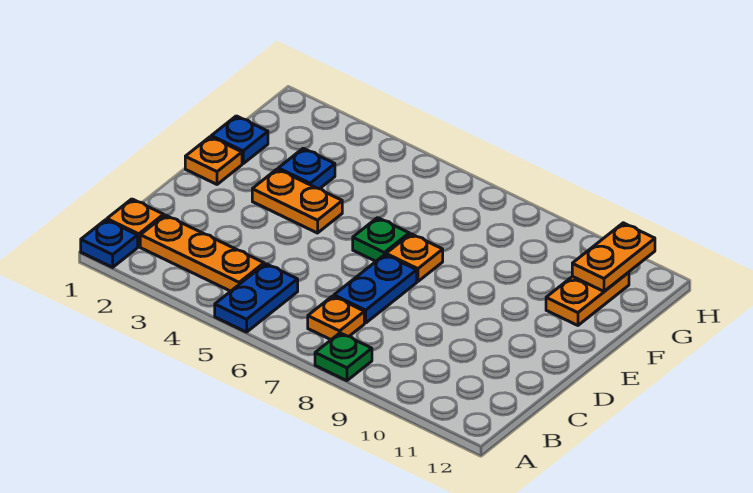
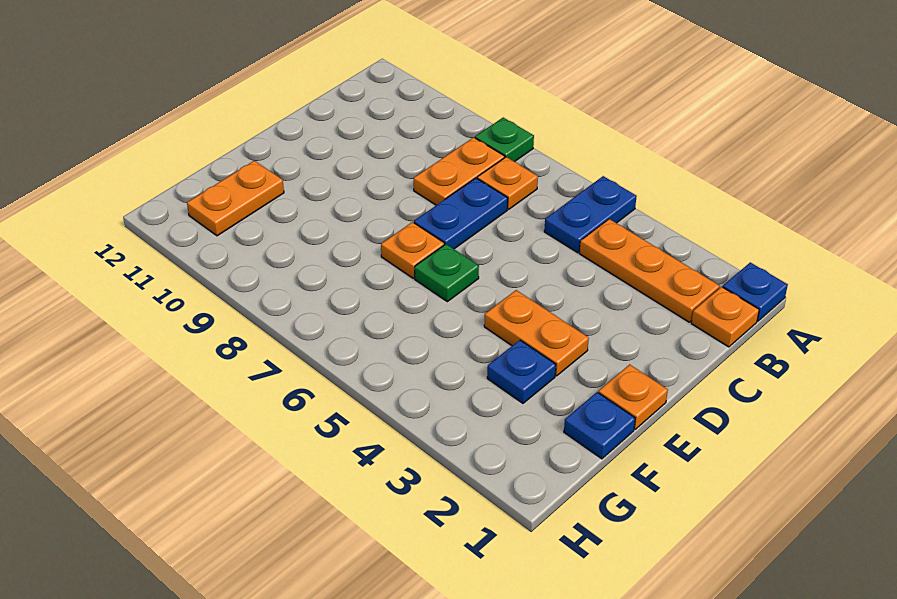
orange plate G11:H11 level 2 -> orange plate B8:C8 level 1

